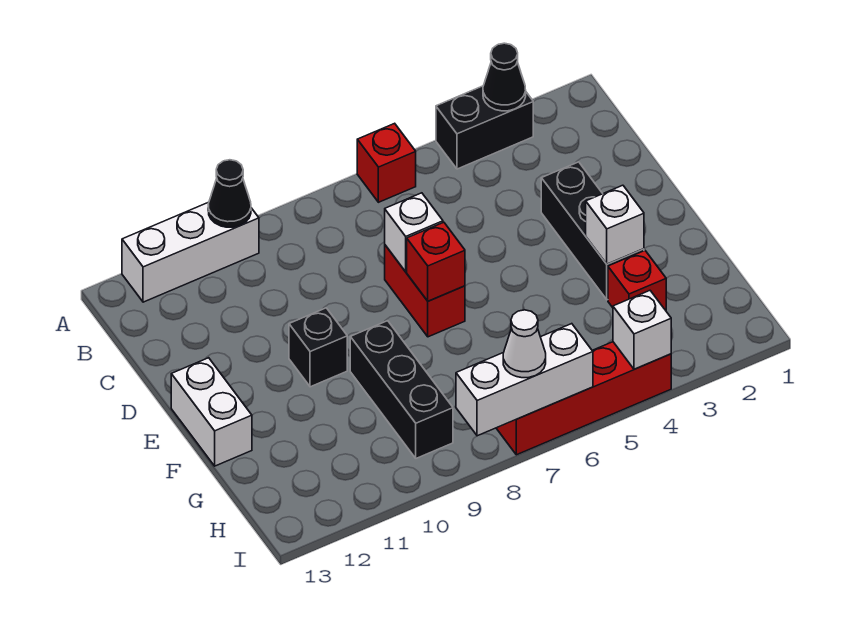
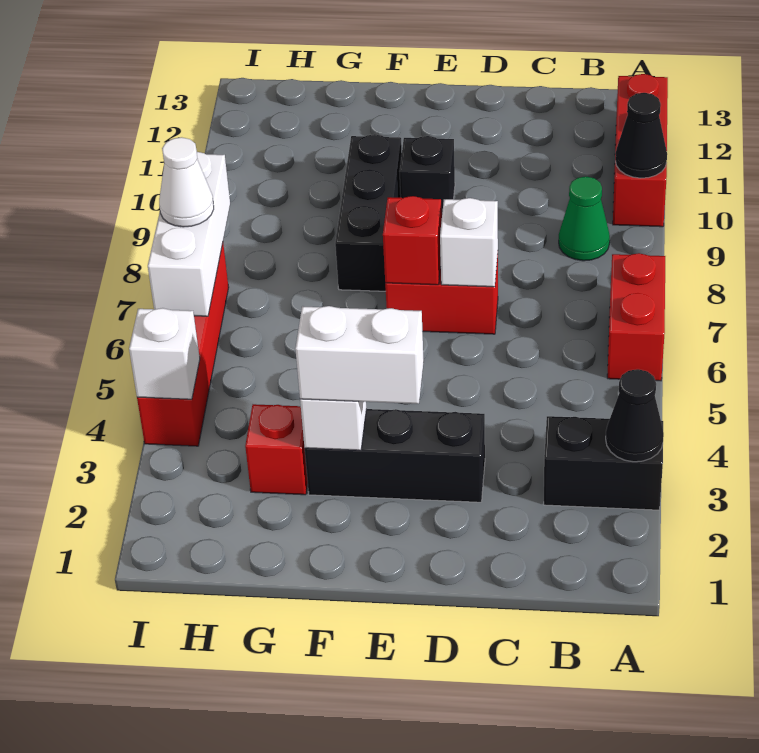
black brick A3:A4 level 1 -> black brick A3:B3 level 1
red brick A6 level 1 -> red brick A6:A7 level 1
white brick A10:A12 level 1 -> red brick A10:A12 level 1
none -> green cone B9 level 1
white brick E13:F13 level 1 -> white brick E3:F3 level 3
black brick F9:H9 level 1 -> black brick F8:F10 level 1

